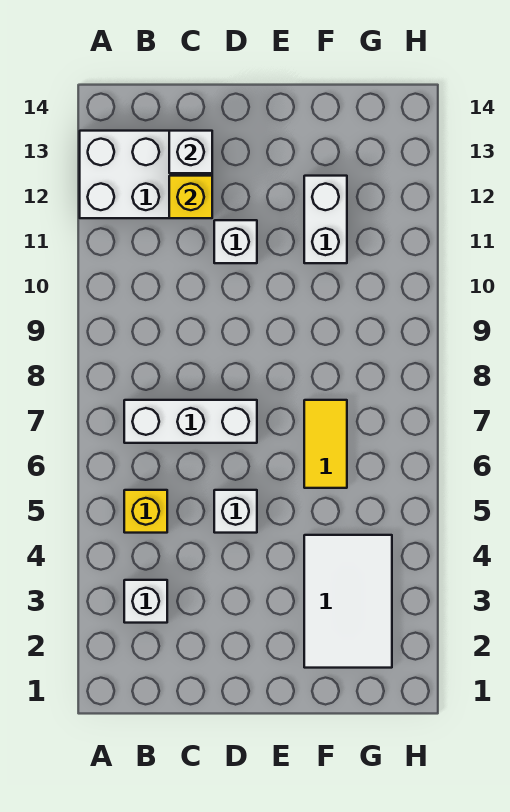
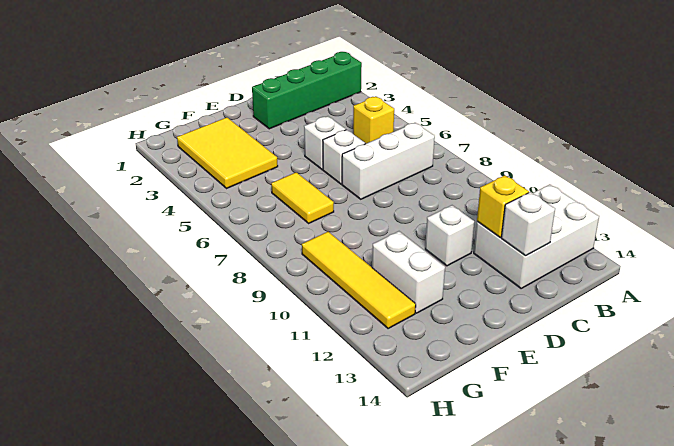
none -> green brick A2:D2 level 1
white brick B3 level 1 -> white brick D6 level 1
white tile F2:G4 level 1 -> yellow tile F2:G4 level 1
none -> yellow tile G9:G12 level 1

